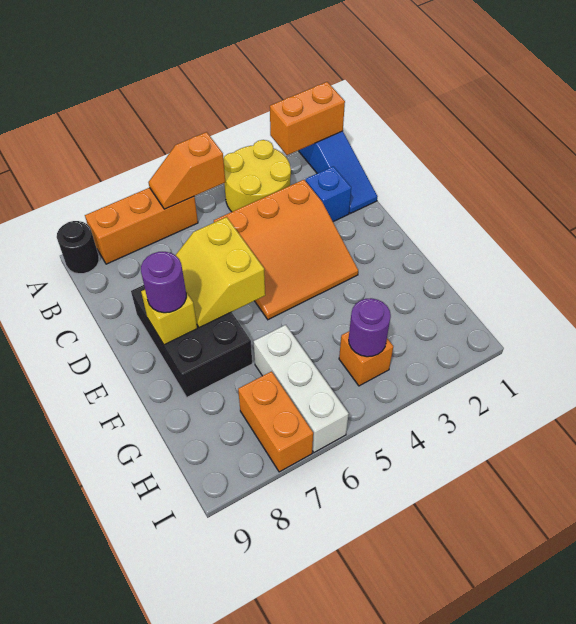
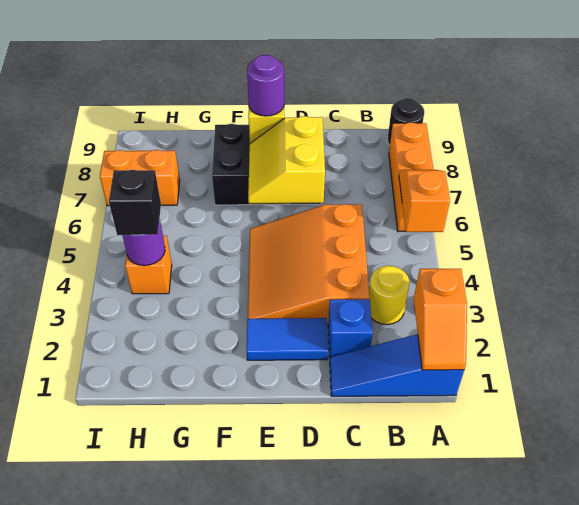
orange brick A1:A2 level 2 -> orange slope A1:A2 level 2 top 2
yellow round brick A3:B4 level 1 -> yellow round brick B3 level 1
none -> blue tile D2:E2 level 1
yellow slope D6:E7 level 2 top 6 -> yellow slope D6:E7 level 2 top D
white brick G6:I6 level 1 -> none
none -> black brick H4 level 3

